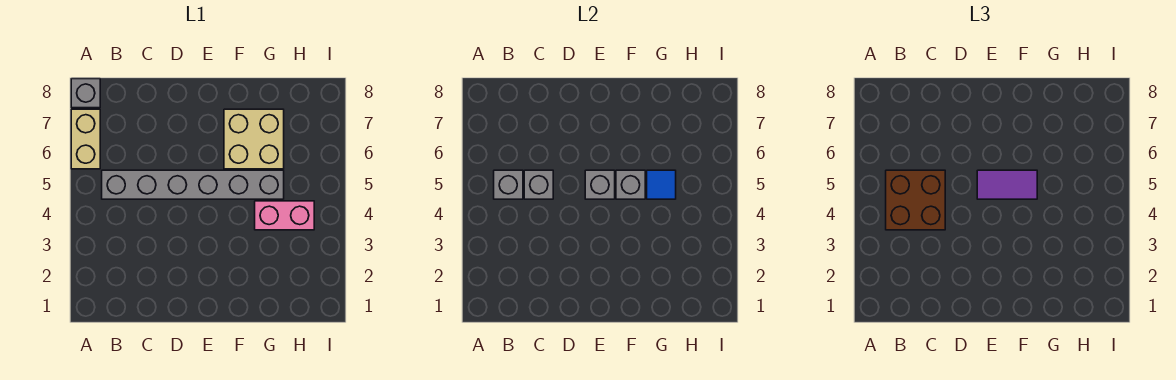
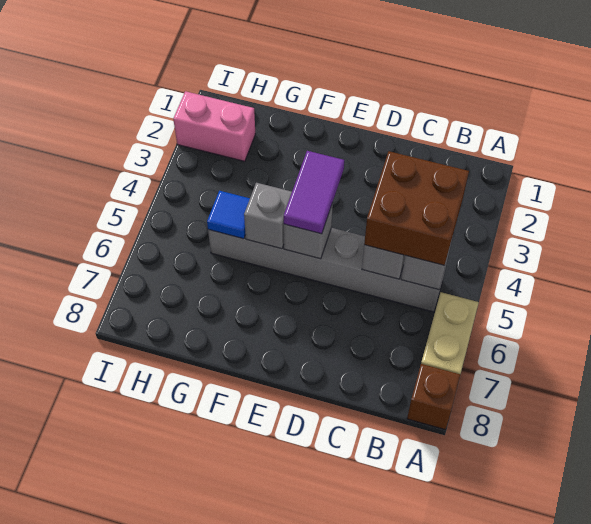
grey brick A8 level 1 -> brown brick A8 level 1
purple tile E5:F5 level 3 -> purple tile E4:E5 level 3
tan brick F6:G7 level 1 -> none
pink brick G4:H4 level 1 -> pink brick H2:I2 level 1

